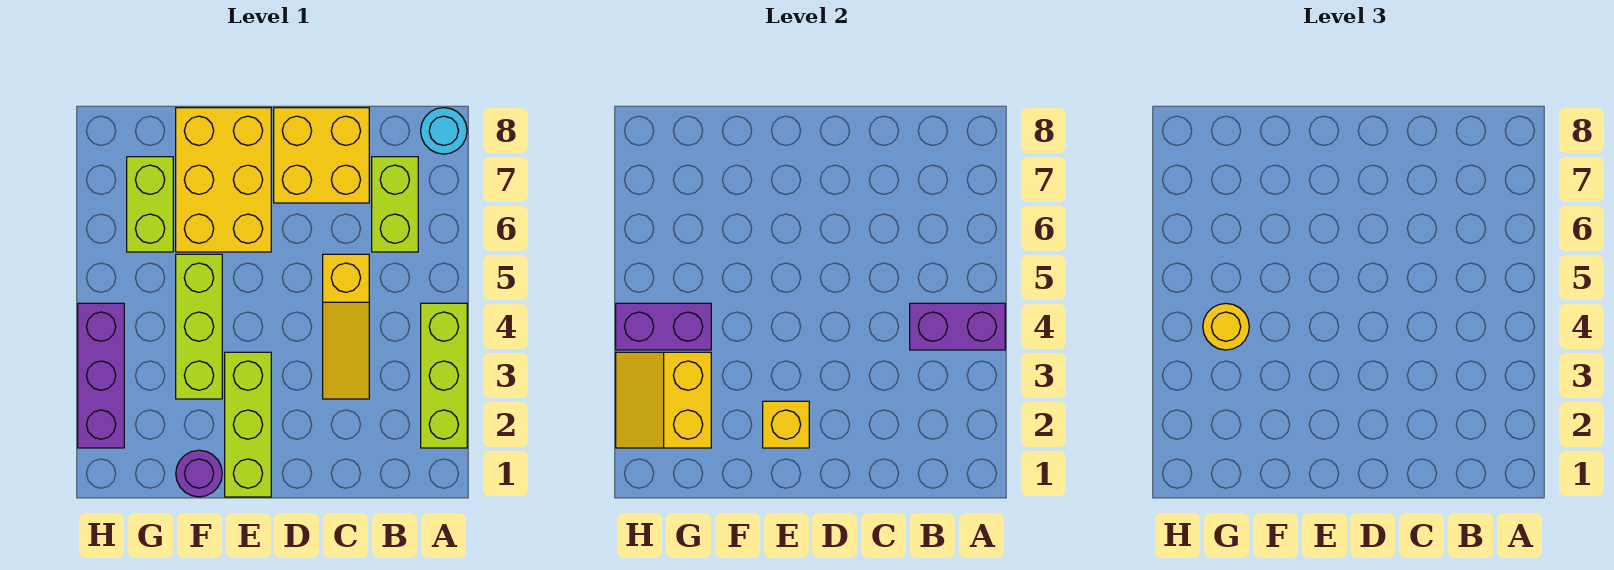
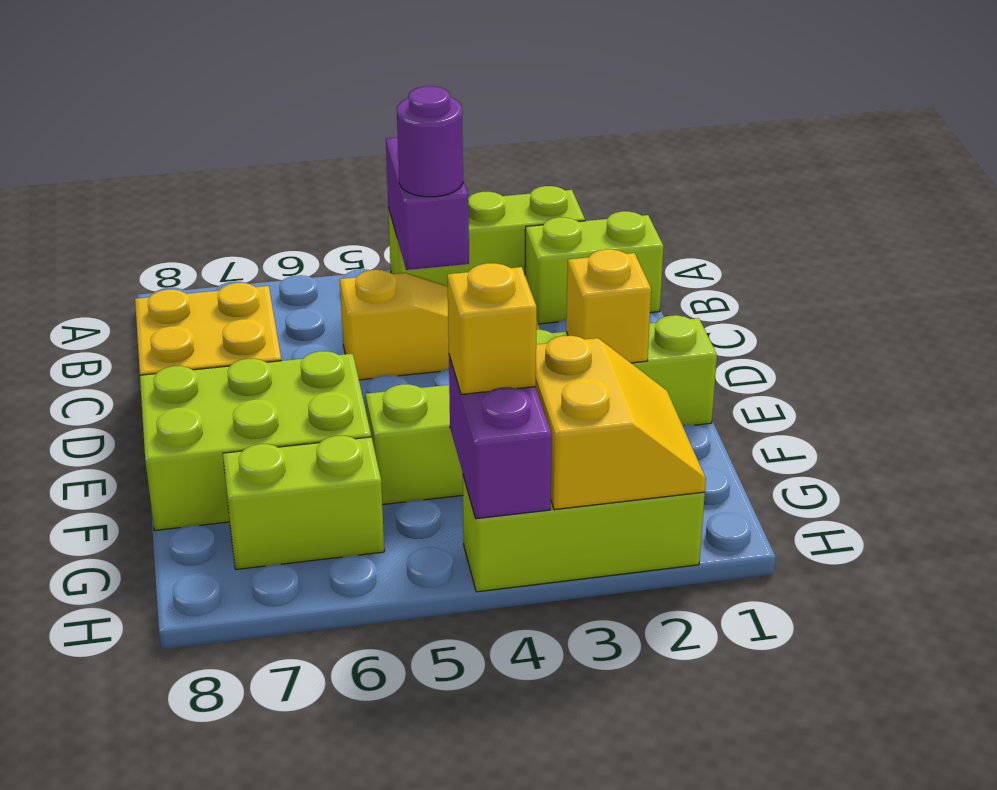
cyan round brick A8 level 1 -> none
lime brick B6:B7 level 1 -> lime brick B1:B2 level 1
yellow brick E6:F8 level 1 -> lime brick E6:F8 level 1
purple round brick F1 level 1 -> purple round brick B4 level 3
yellow slope G2:H3 level 2 top G -> yellow slope G2:H3 level 2 top 3
yellow round brick G4 level 3 -> yellow brick G4 level 3
purple brick H2:H4 level 1 -> lime brick H2:H4 level 1

